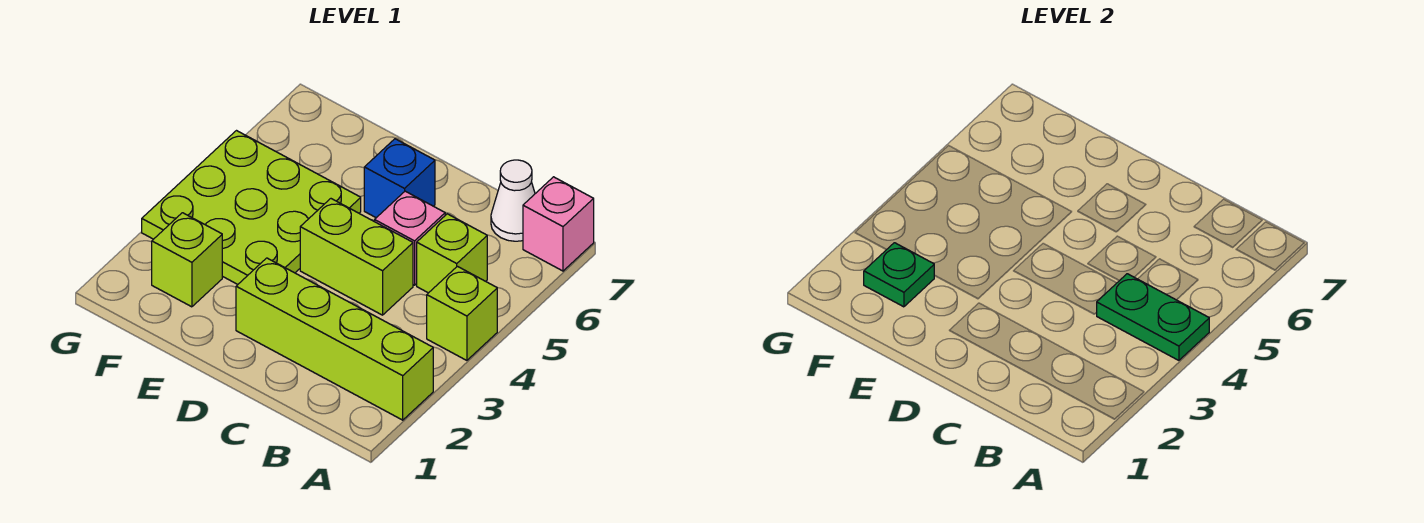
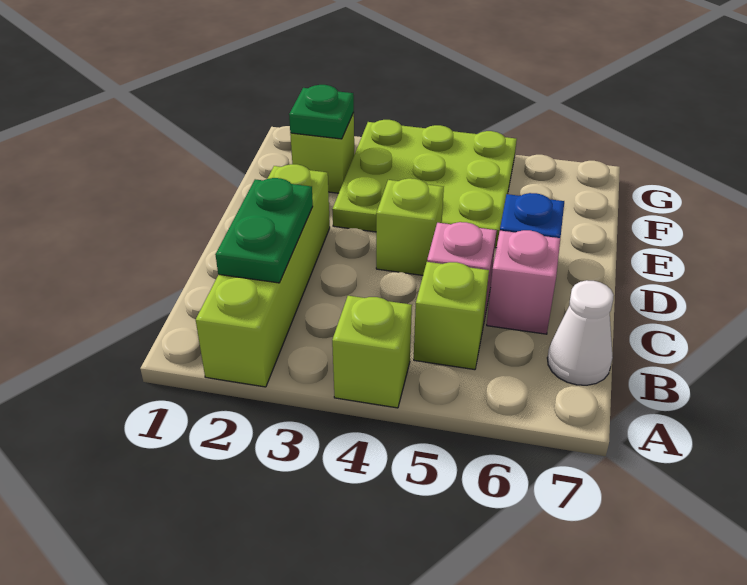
green plate A4:B4 level 2 -> green plate B2:C2 level 2
pink brick A7 level 1 -> pink brick C6 level 1
lime brick C4:D4 level 1 -> lime brick D4 level 1

